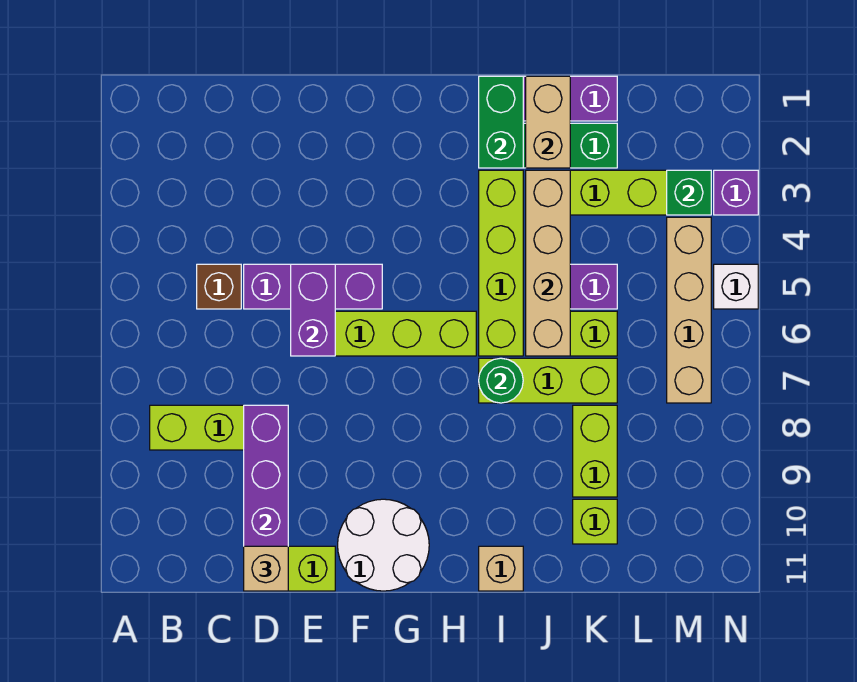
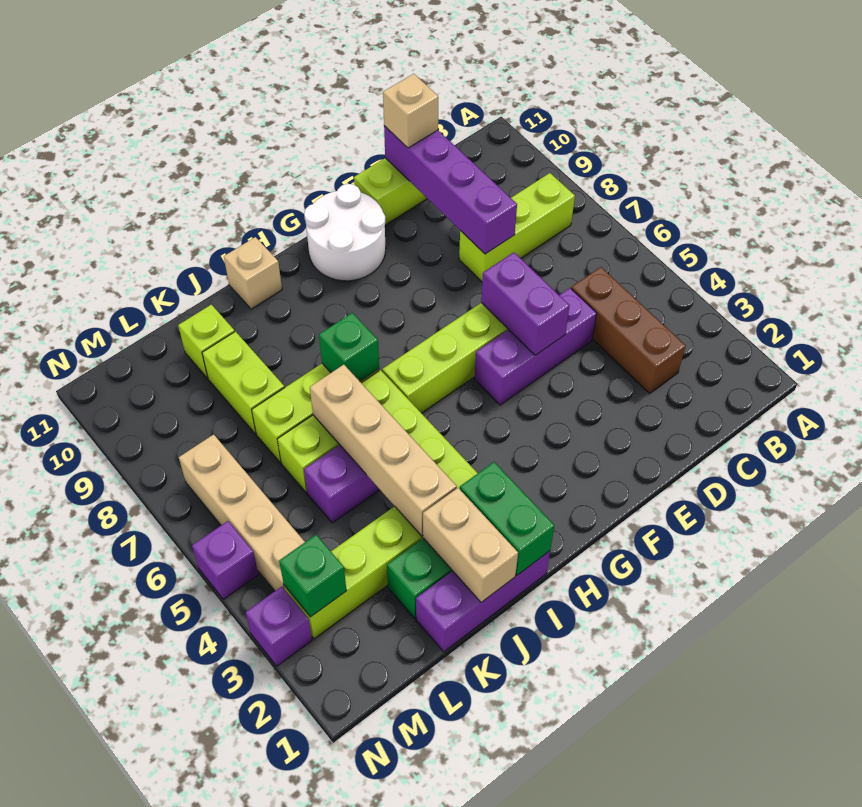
brown brick C5 level 1 -> brown brick C3:C5 level 1
green round brick I7 level 2 -> green brick I7 level 2
white brick N5 level 1 -> purple brick N5 level 1

